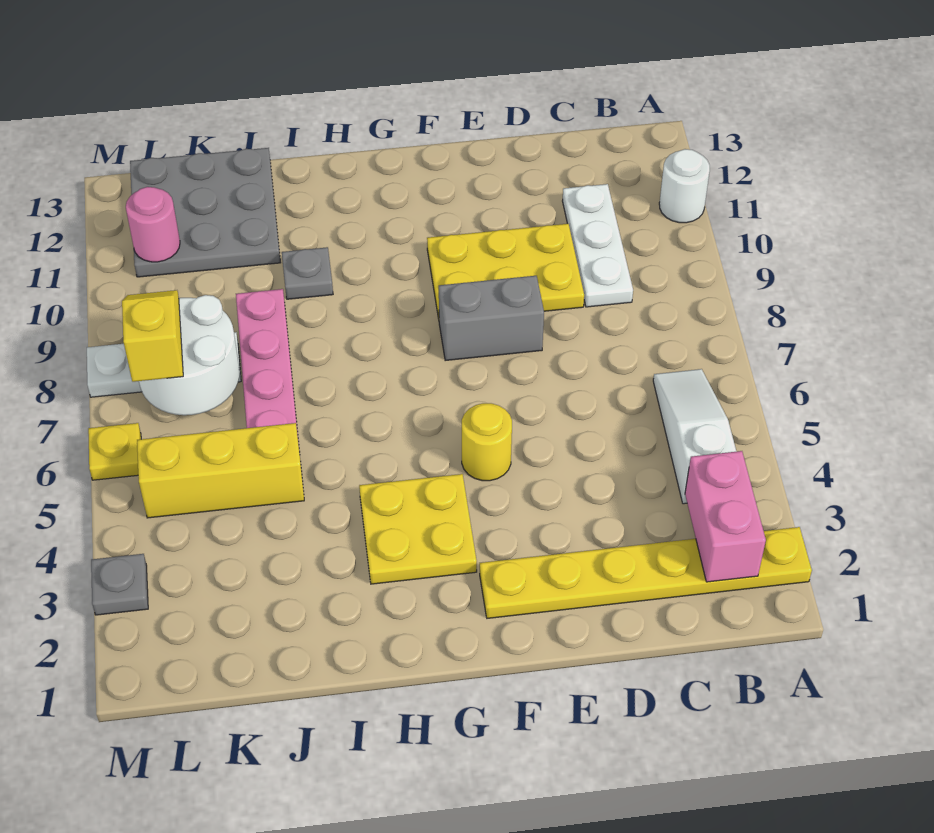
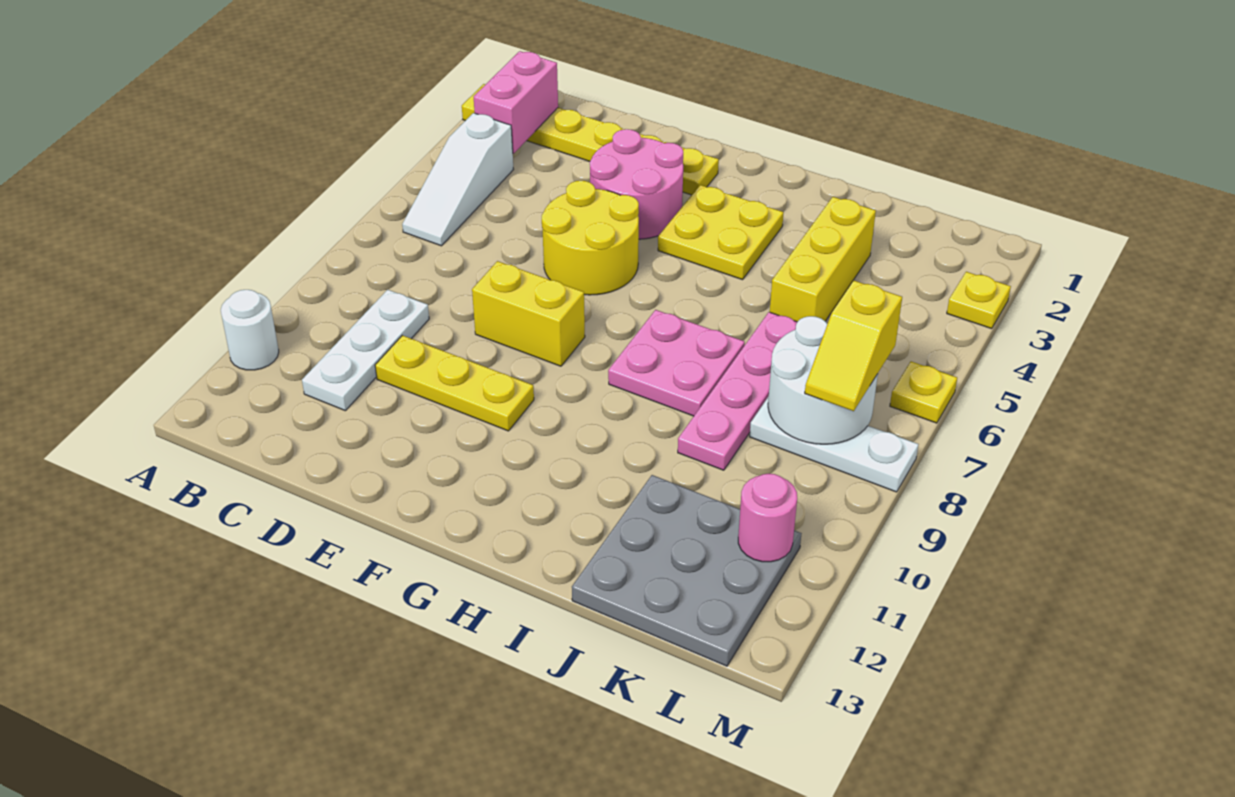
yellow plate D9:F10 level 1 -> yellow plate D10:F10 level 1
none -> pink round brick E3:F4 level 1
grey brick E8:F8 level 1 -> yellow brick E8:F8 level 1
yellow round brick F5 level 1 -> yellow round brick E5:F6 level 1
none -> pink plate H7:I8 level 1
grey plate I10 level 1 -> none
yellow brick J5:L5 level 1 -> yellow brick J3:J5 level 1
grey plate M3 level 1 -> yellow plate M3 level 1

